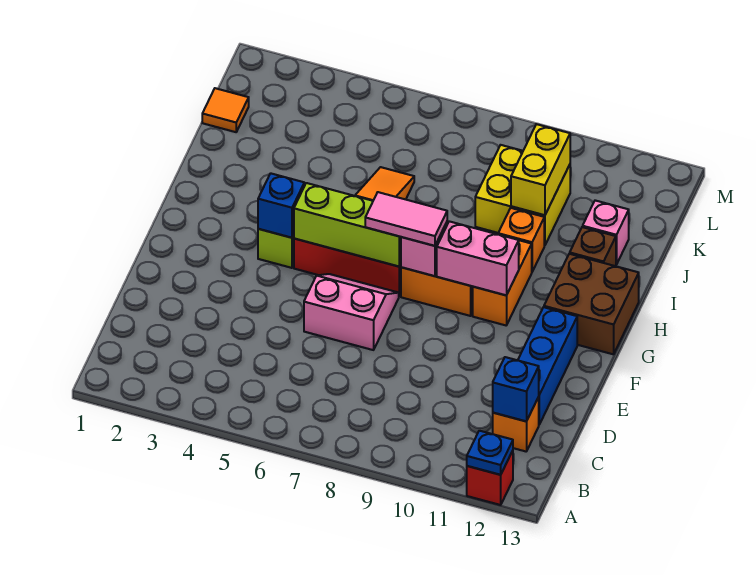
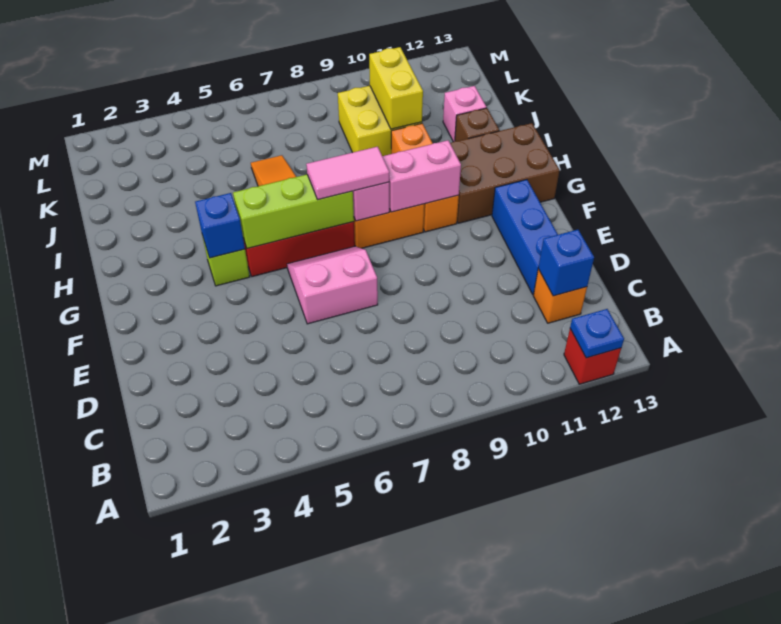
brown brick G12:H13 level 1 -> brown brick G11:H13 level 1
orange tile K1 level 1 -> none

